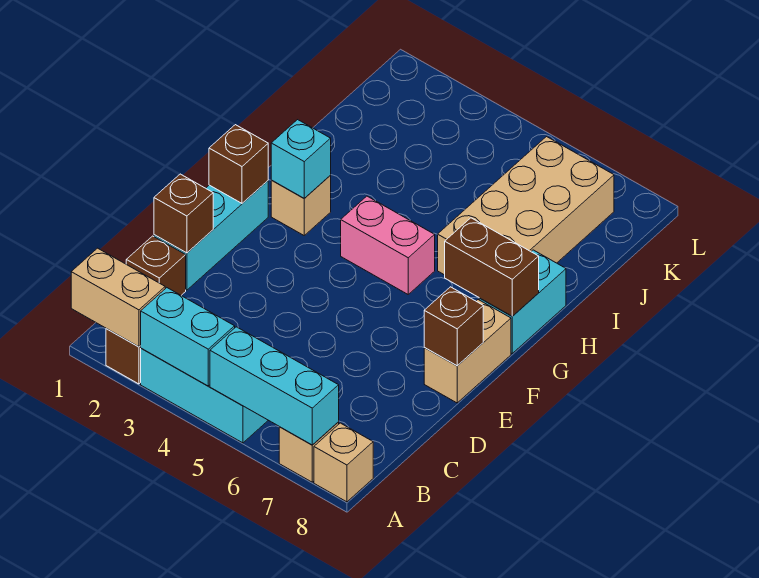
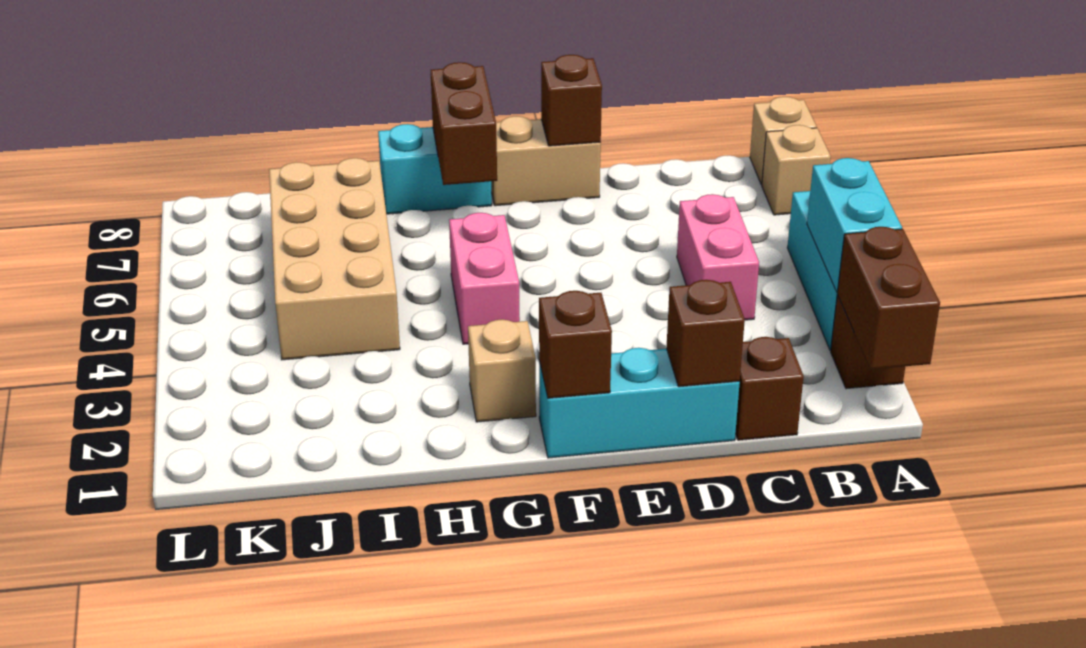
tan brick A1:A2 level 2 -> brown brick A1:A2 level 2
cyan brick A5:A7 level 2 -> none
none -> pink brick C4:C5 level 1
cyan brick G2 level 2 -> none
tan brick H6:K7 level 1 -> tan brick I4:J7 level 1

